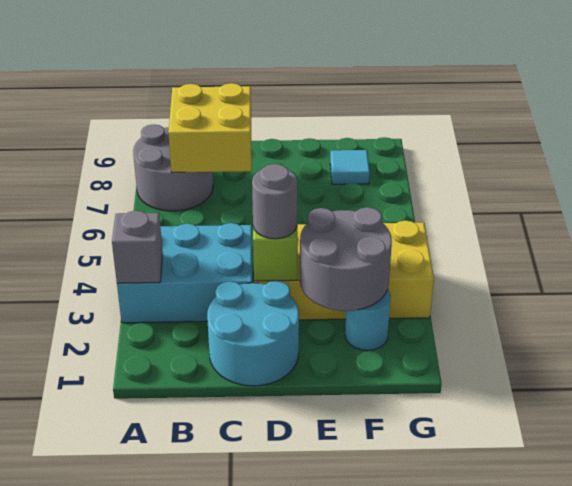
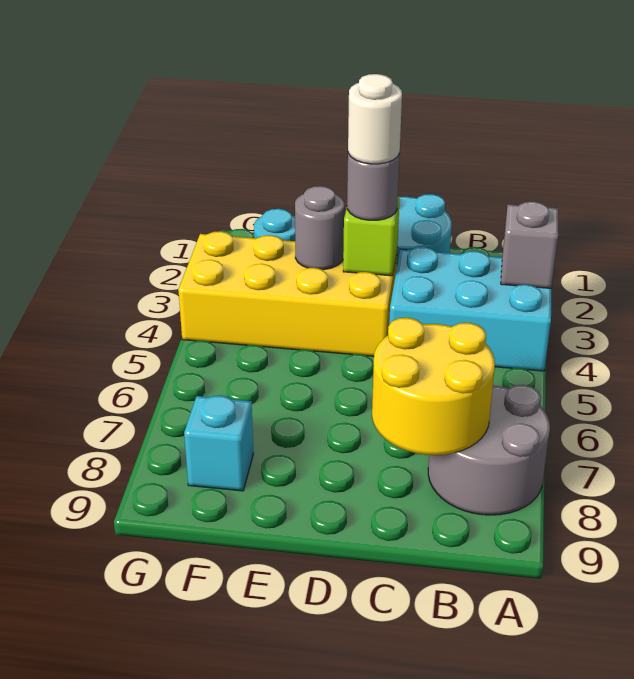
yellow brick B7:C8 level 2 -> yellow round brick B7:C8 level 2
none -> white round brick D3 level 4
grey round brick E2:F3 level 2 -> grey round brick E3 level 2
cyan tile F8 level 1 -> cyan brick F8 level 1

